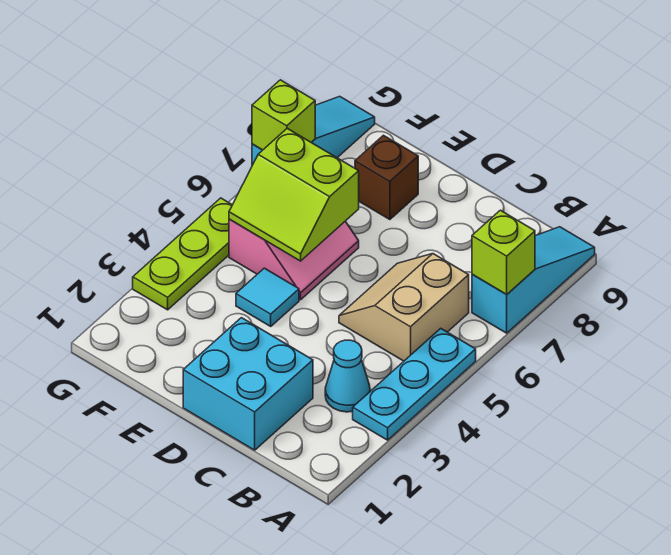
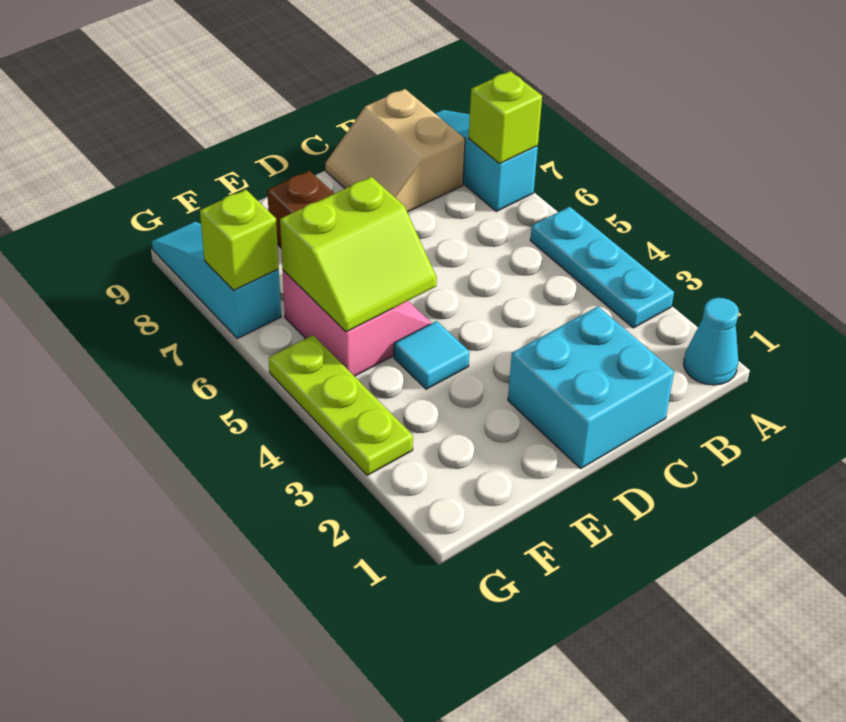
cyan cone B3 level 1 -> cyan cone A1 level 1
tan slope B5:C6 level 1 top B -> tan slope B8:C9 level 1 top B

